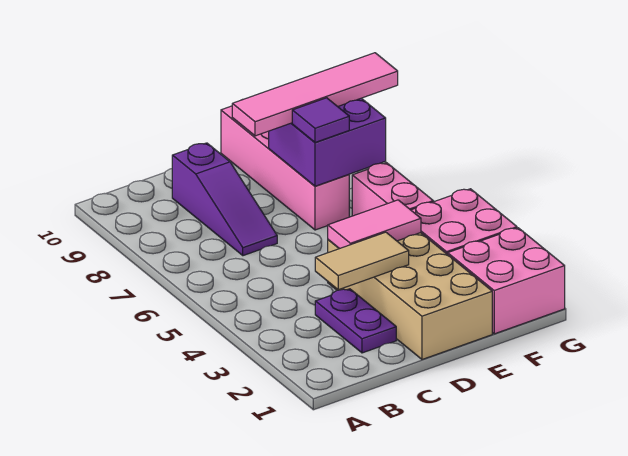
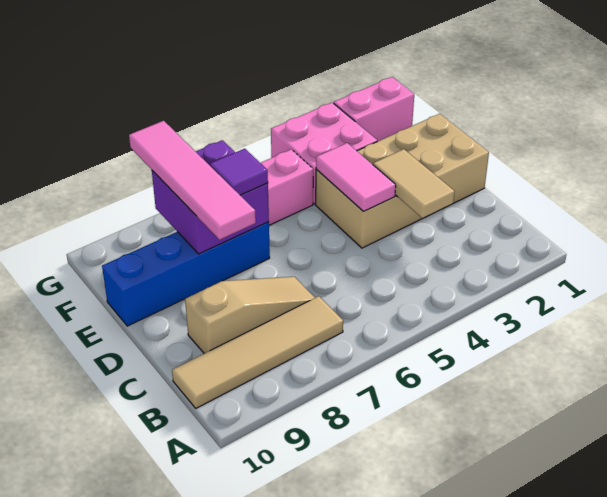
none -> tan tile B7:B10 level 1
purple plate C2:C3 level 1 -> none
purple slope C7:C9 level 1 top 9 -> tan slope C7:C9 level 1 top 9
pink brick E7:E10 level 1 -> blue brick E7:E10 level 1
pink brick F1:G2 level 1 -> pink brick G1:G2 level 1

